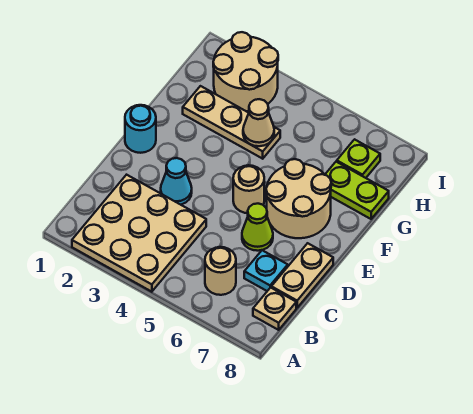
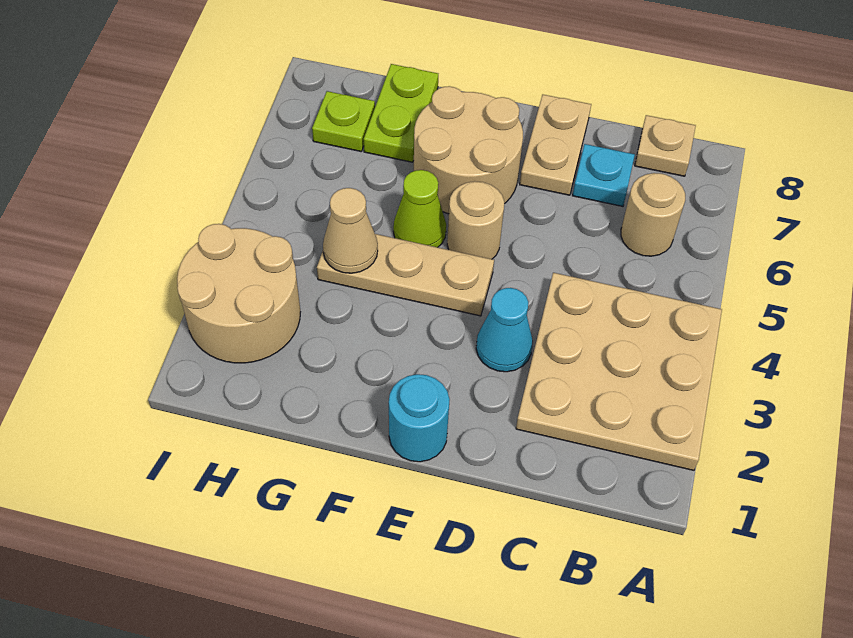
tan plate C8:D8 level 1 -> tan plate D7:D8 level 1
lime cone D6 level 1 -> lime cone F5 level 1
tan plate G2:G4 level 1 -> tan plate E4:G4 level 1

